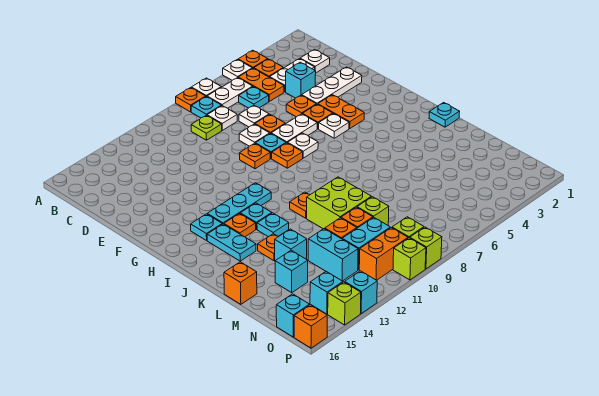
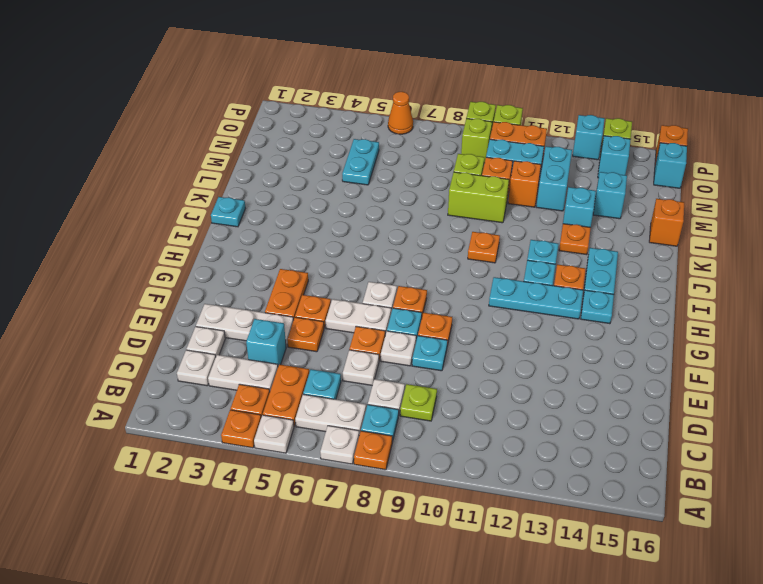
none -> cyan plate E9 level 1
white plate G5 level 1 -> white plate D2 level 1
lime brick K9:L10 level 1 -> lime brick L9:L10 level 1
none -> cyan plate M5:N5 level 1
none -> orange cone P6 level 1

